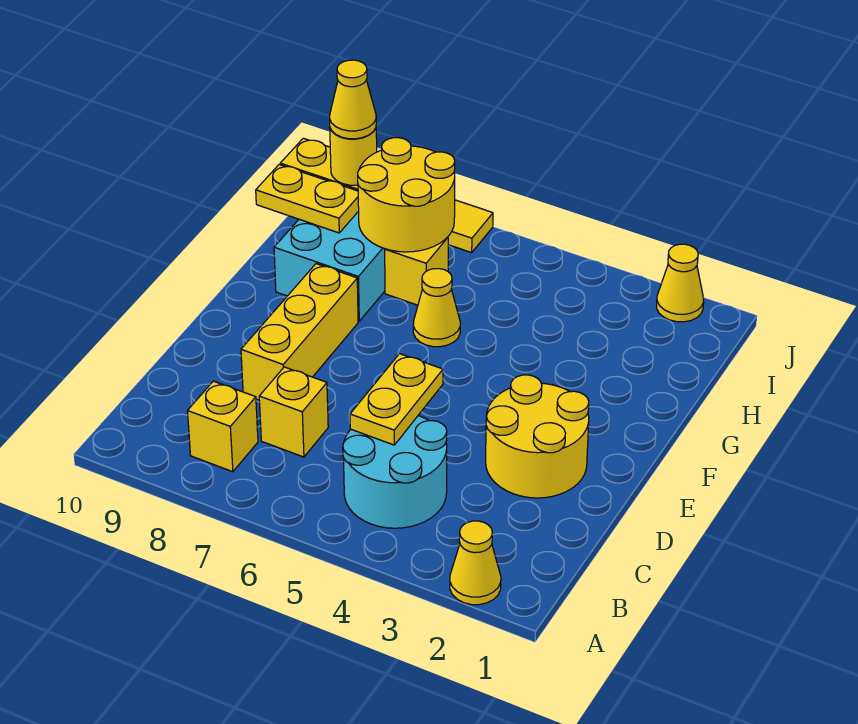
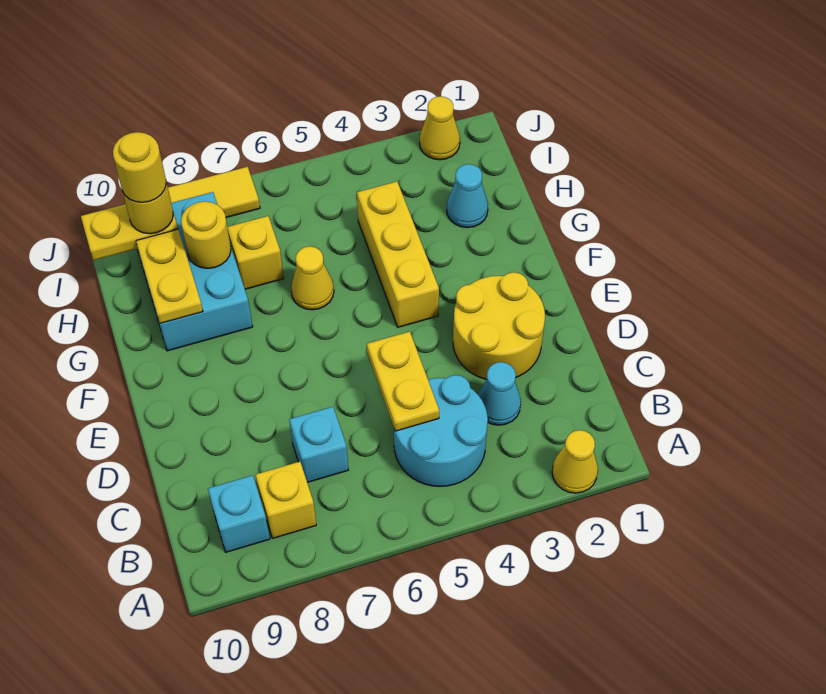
none -> cyan brick B9 level 1
none -> cyan cone C3 level 1
yellow brick C7 level 1 -> cyan brick C7 level 1
yellow brick D8:F8 level 1 -> yellow brick F4:H4 level 1
none -> cyan cone H2 level 1
yellow round brick H7:I8 level 2 -> yellow round brick H8 level 2
yellow plate H9:H10 level 2 -> yellow plate G9:H9 level 2
yellow cone I9 level 4 -> yellow round brick I9 level 4

